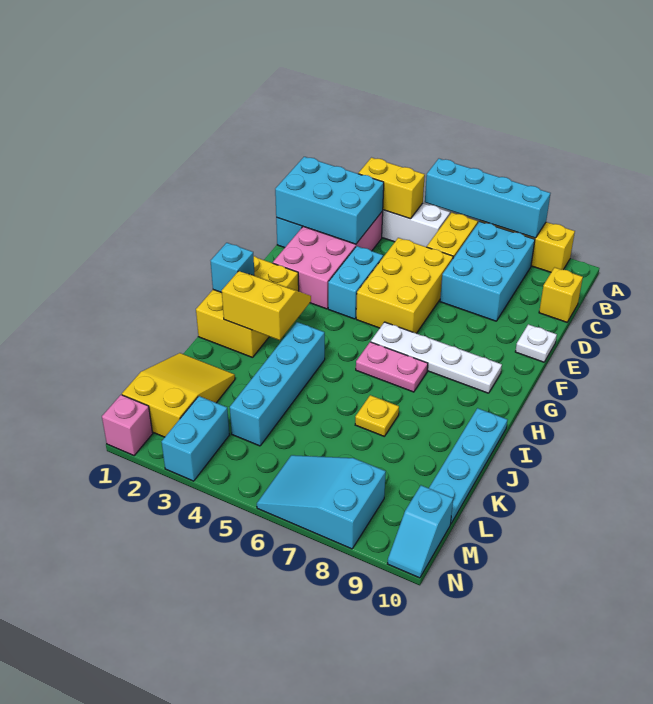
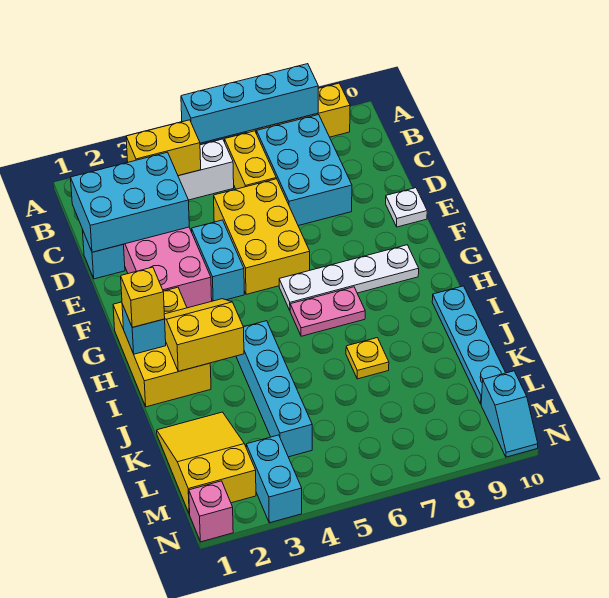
yellow brick C10 level 1 -> yellow brick H1 level 3
cyan slope M6:N8 level 1 top 8 -> none

